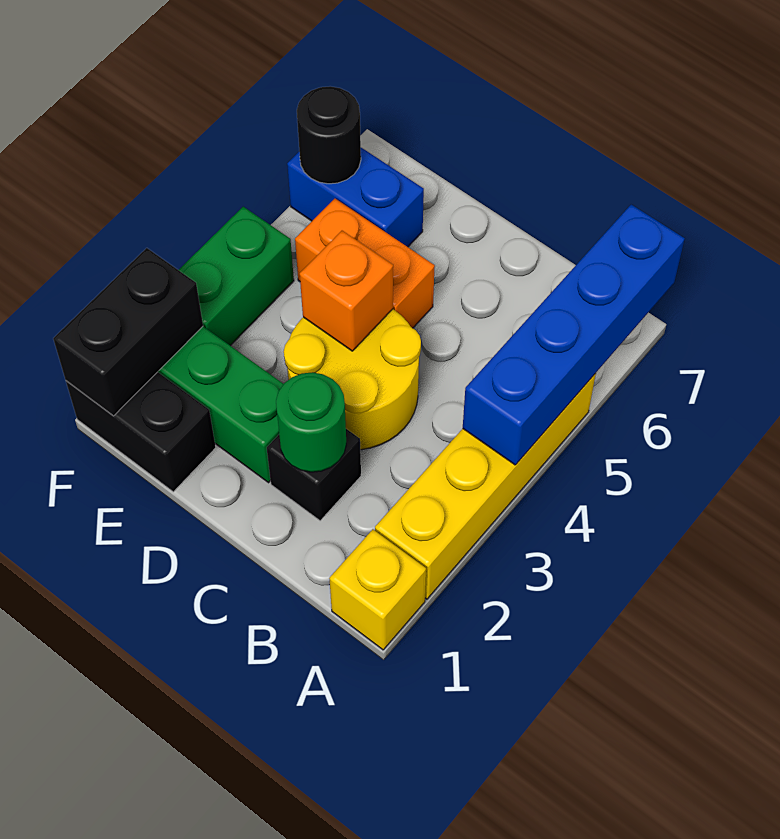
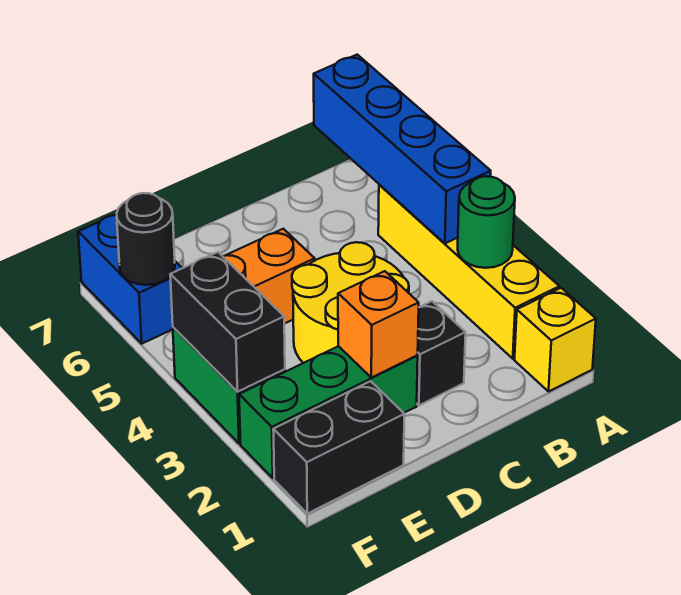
green round brick C2 level 2 -> green round brick A3 level 2
orange brick D4 level 2 -> orange brick D2 level 2
blue brick E6:F6 level 1 -> blue brick F6:F7 level 1
black brick F1:F2 level 2 -> black brick F3:F4 level 2

